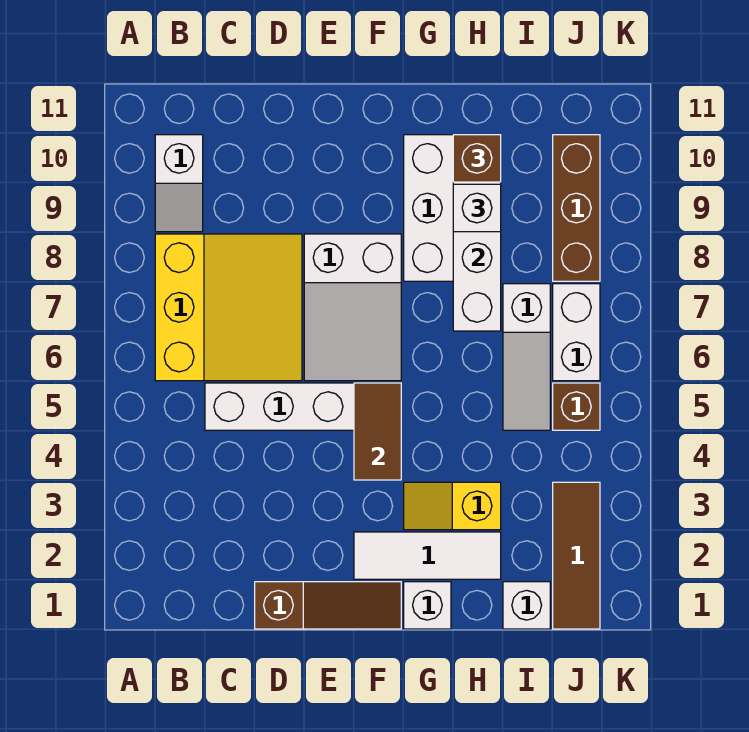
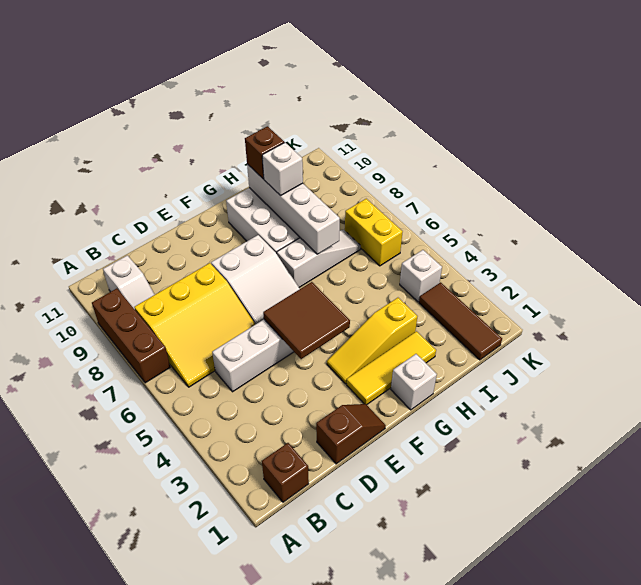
yellow slope B6:D8 level 1 top B -> yellow slope B6:D8 level 1 top 8
brown slope D1:F1 level 1 top D -> brown slope D1:E1 level 1 top D
white tile F2:H2 level 1 -> yellow tile F2:H2 level 1
brown tile F4:F5 level 2 -> brown tile E4:F5 level 2
yellow slope G3:H3 level 1 top H -> yellow slope F3:H3 level 1 top H
white brick I1 level 1 -> white brick J4 level 1
white slope I5:I7 level 1 top 7 -> white slope G7:I7 level 1 top G
brown brick J5 level 1 -> brown brick B1 level 1
white brick J6:J7 level 1 -> yellow brick J6:J7 level 1
brown brick J8:J10 level 1 -> brown brick A7:A9 level 1

